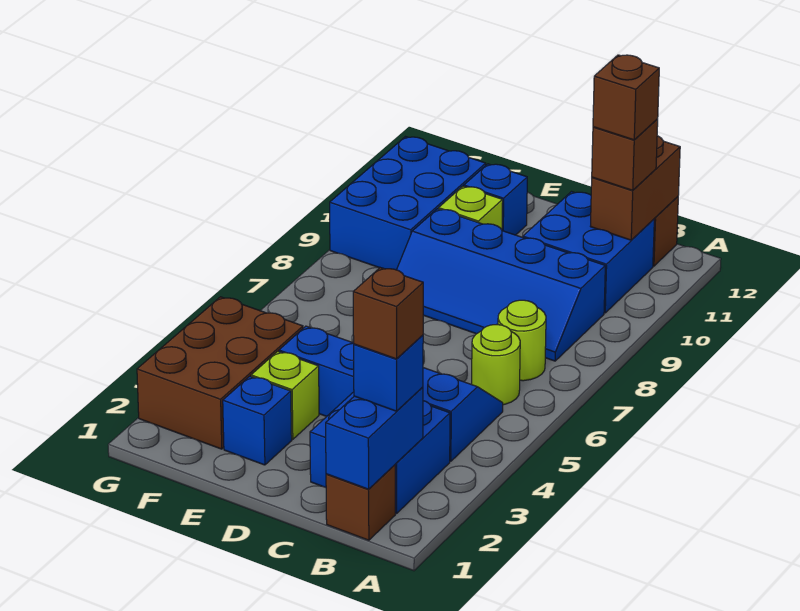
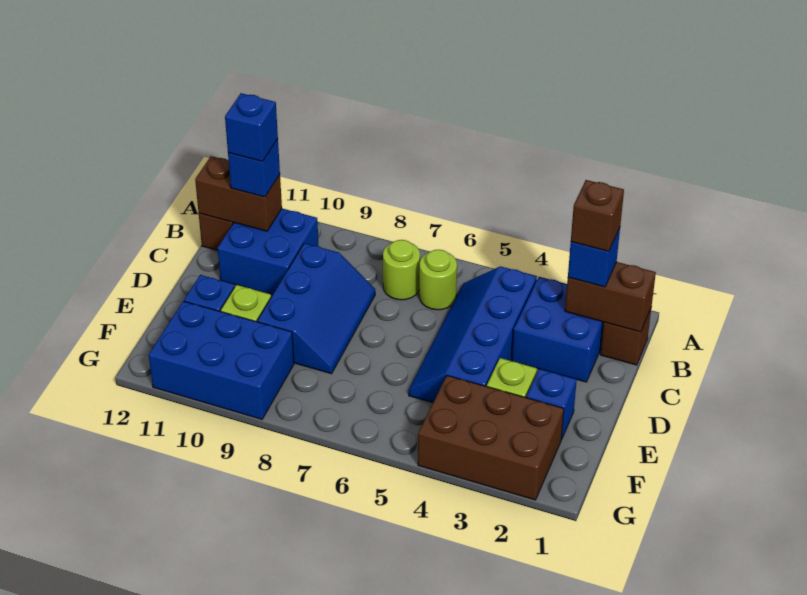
blue brick B1:B2 level 2 -> brown brick B1:B2 level 2
blue slope B8:E9 level 1 top 9 -> blue slope C8:E9 level 1 top 9
brown brick B11 level 3 -> blue brick B11 level 3
brown brick B11 level 4 -> blue brick B11 level 4

